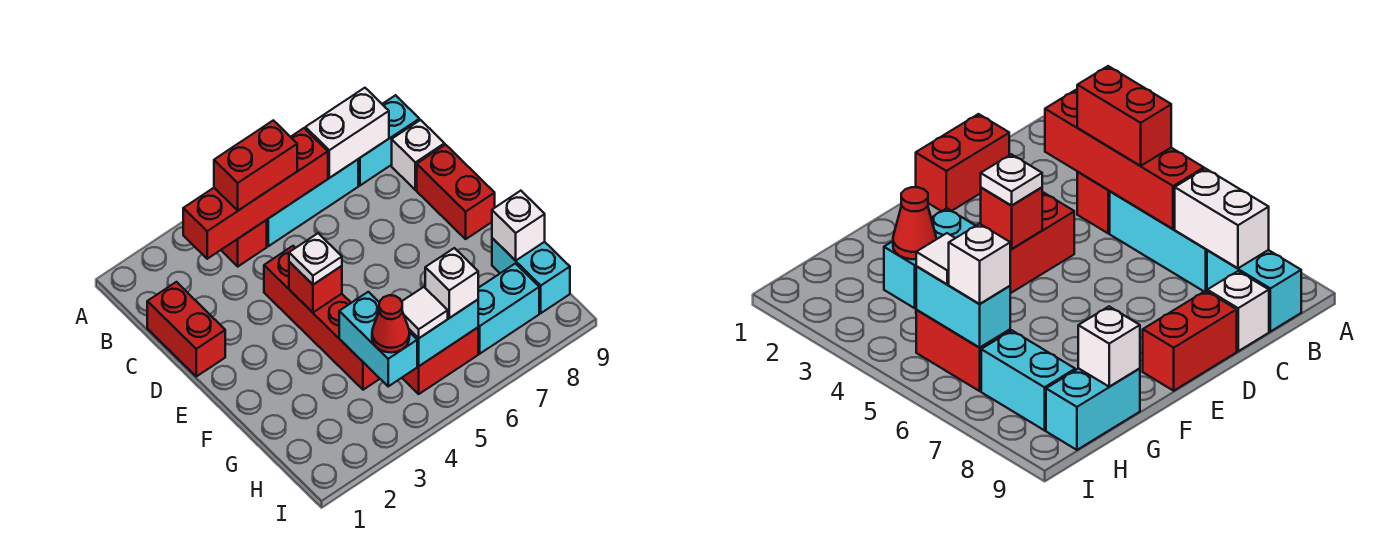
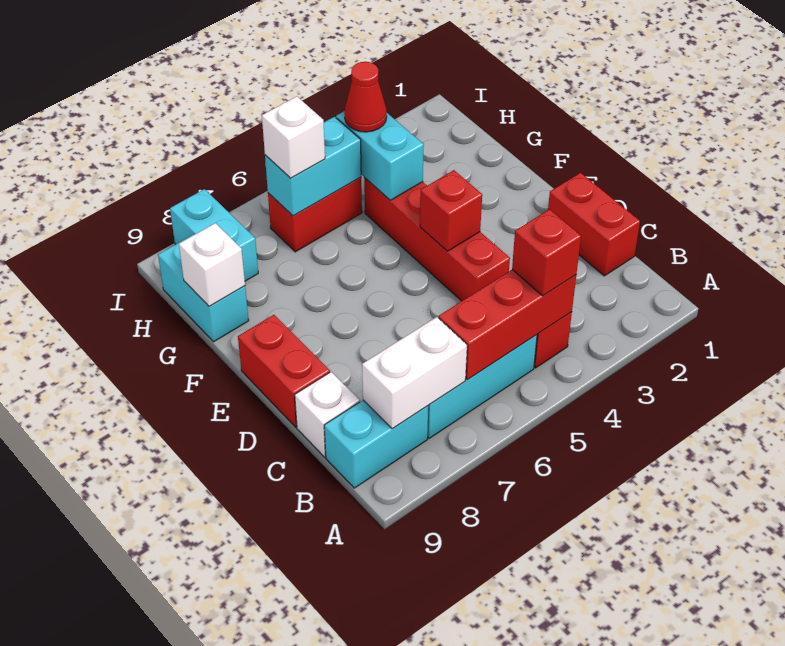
red brick B3:B6 level 2 -> red brick B4:B6 level 2
red brick B4:B5 level 3 -> red brick B4 level 3
white plate E4 level 3 -> none
white tile H5 level 3 -> none
cyan brick H7:H8 level 1 -> cyan brick H8:I8 level 1

